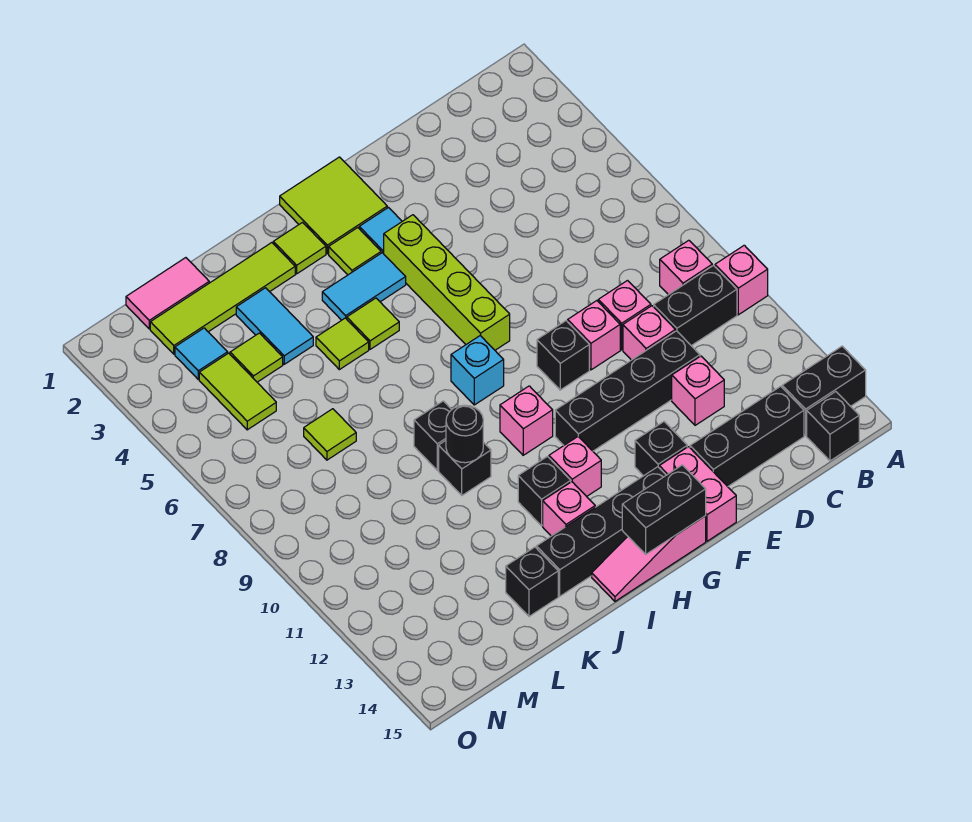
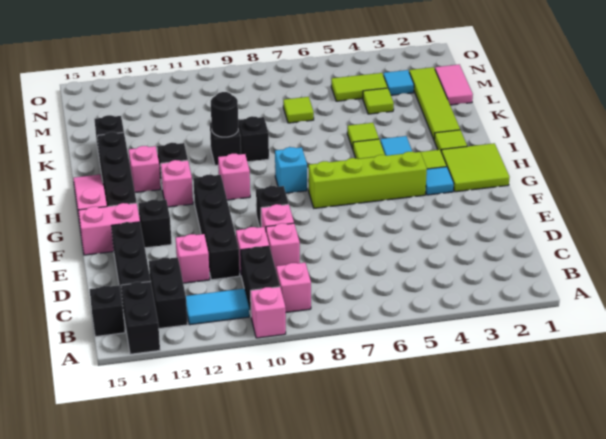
black brick G15:H15 level 2 -> black brick B13:C13 level 1
cyan tile K3:K4 level 1 -> cyan tile B11:B12 level 1

